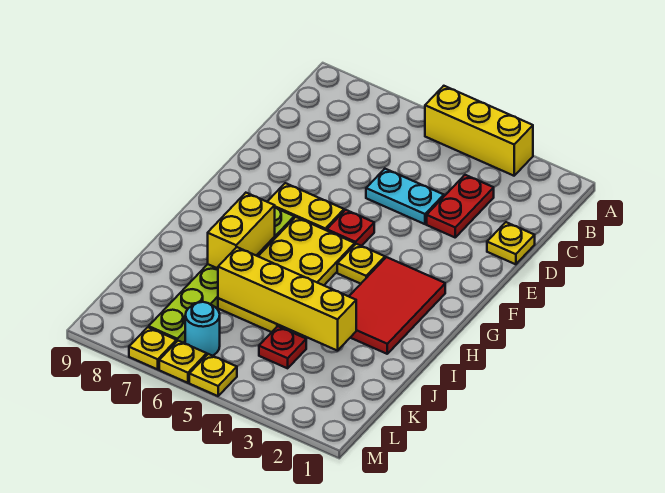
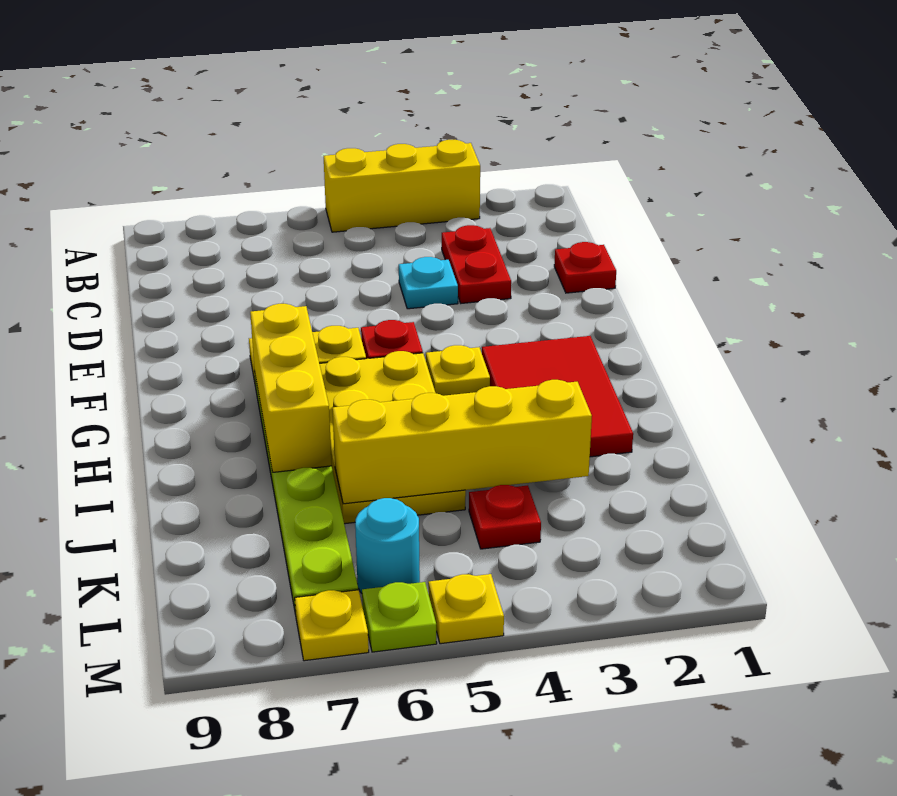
yellow plate D1 level 1 -> red plate D1 level 1
cyan plate D4:D5 level 1 -> cyan plate D4 level 1
yellow brick H7:I7 level 2 -> yellow brick G7:I7 level 2
yellow plate M6 level 1 -> lime plate M6 level 1

